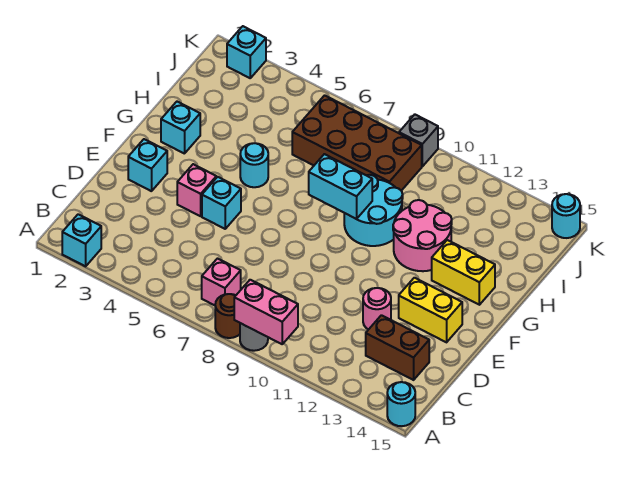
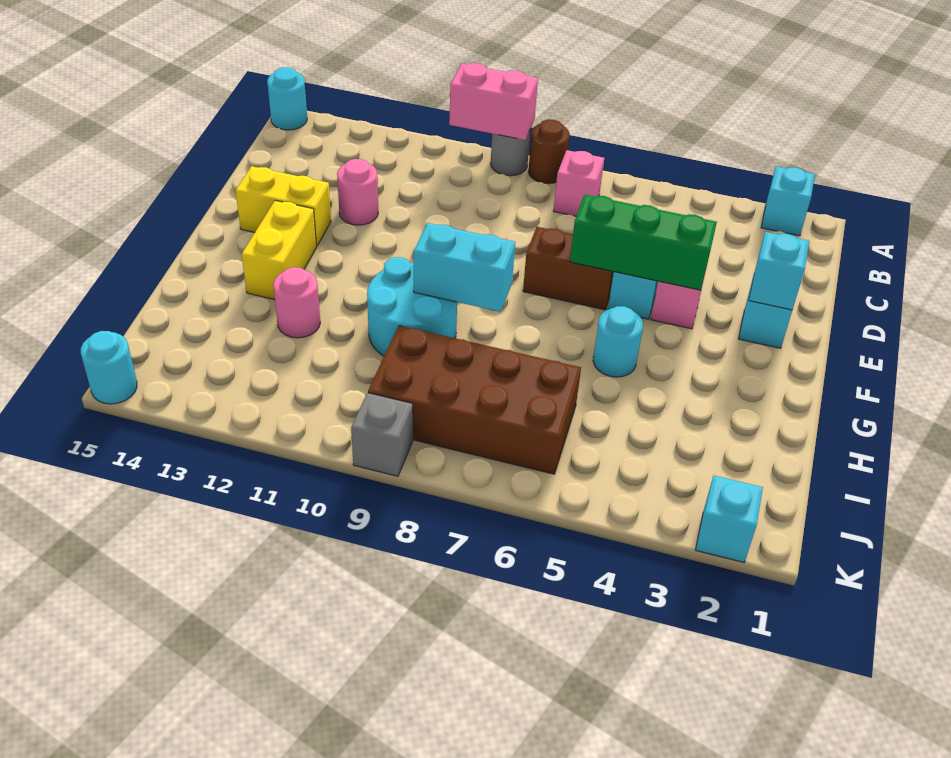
brown brick C13:C14 level 1 -> brown brick E6:E7 level 1
none -> green brick E4:E6 level 2
cyan brick G2 level 1 -> cyan brick E2 level 2
pink round brick G11:H12 level 1 -> pink round brick H12 level 1
yellow brick G13:G14 level 1 -> yellow brick F13:G13 level 1

